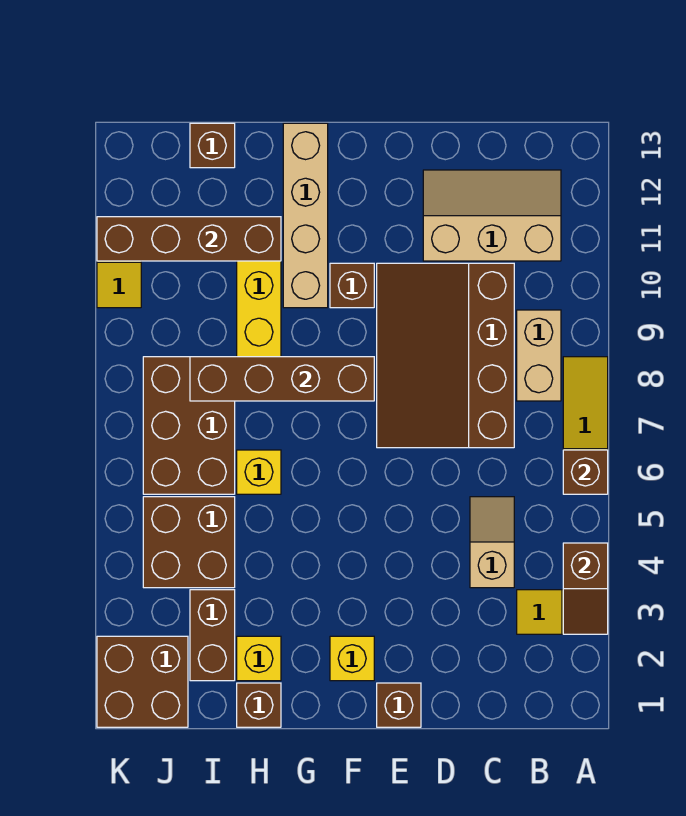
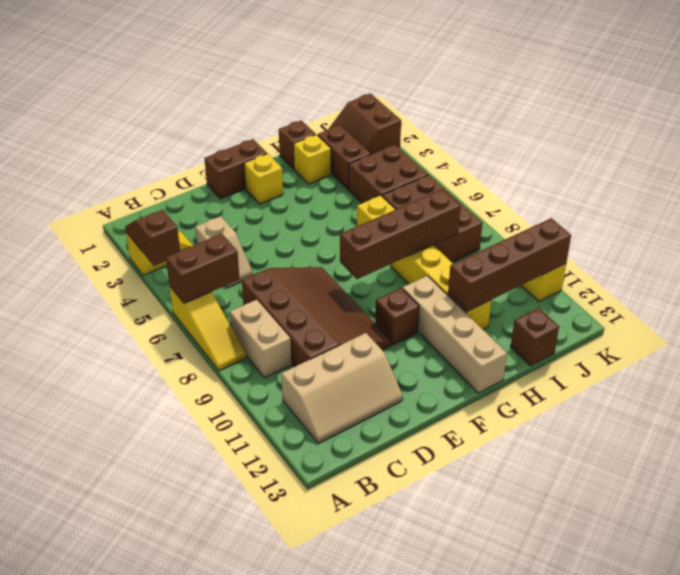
brown brick A6 level 2 -> brown brick A6:B6 level 2
brown brick E1 level 1 -> brown brick E1:F1 level 1
brown brick J1:K2 level 1 -> brown slope J1:K2 level 1 top K

